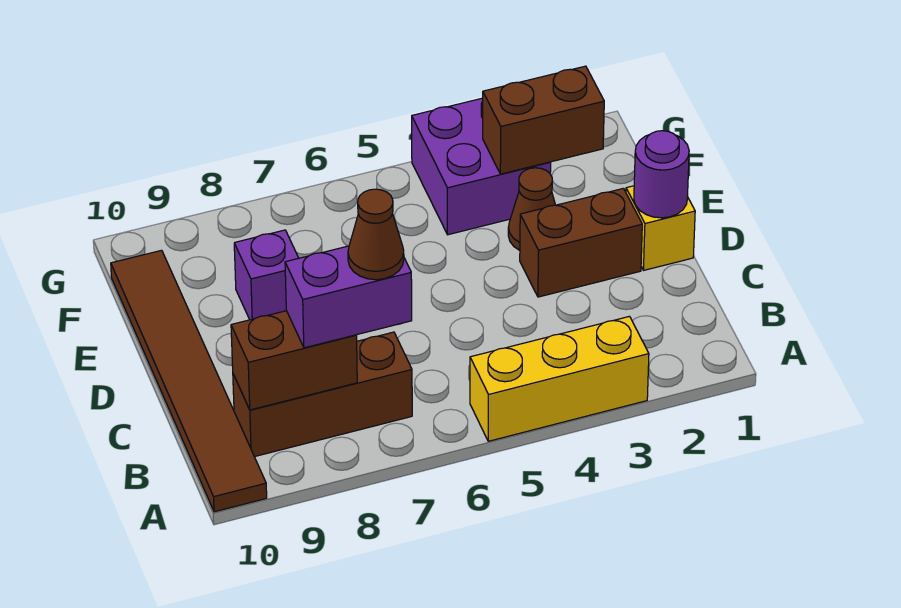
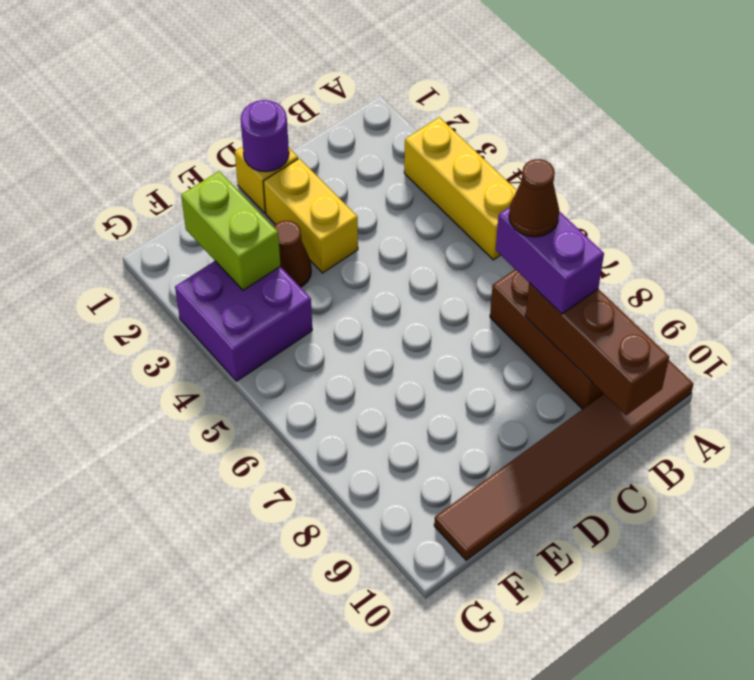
brown brick B8:B9 level 2 -> brown brick B8:B10 level 2
brown brick D2:D3 level 1 -> yellow brick D2:D3 level 1
purple brick E8 level 1 -> none
brown brick F2:F3 level 2 -> lime brick F2:F3 level 2

